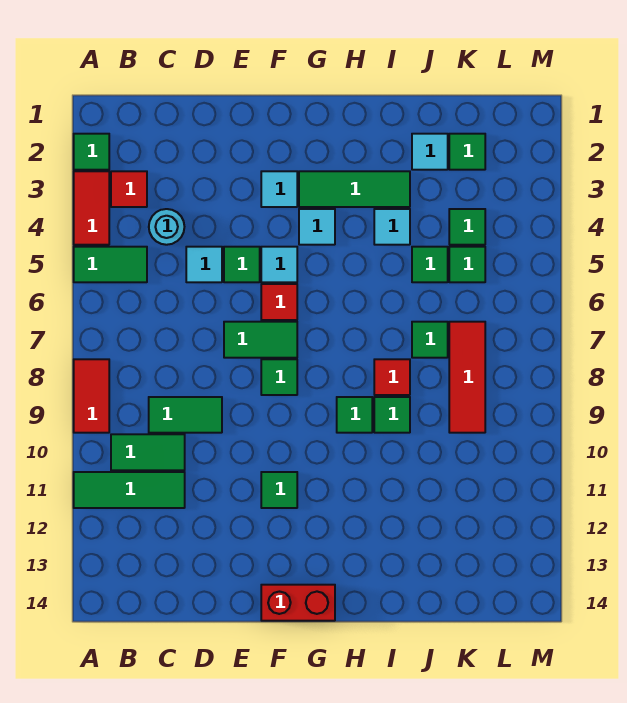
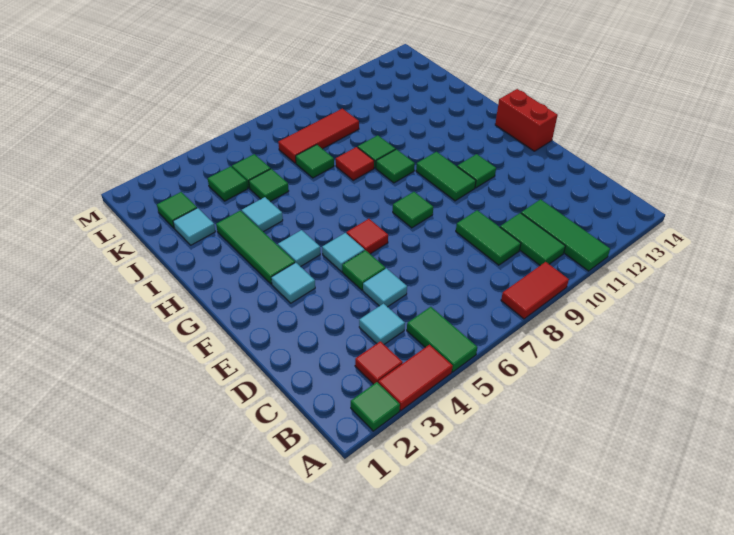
cyan round brick C4 level 1 -> cyan tile C4 level 1
green tile E7:F7 level 1 -> green tile F10:G10 level 1

